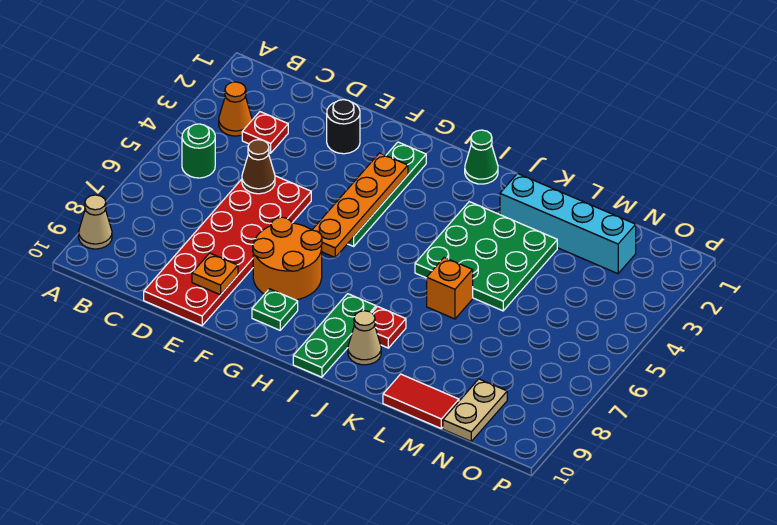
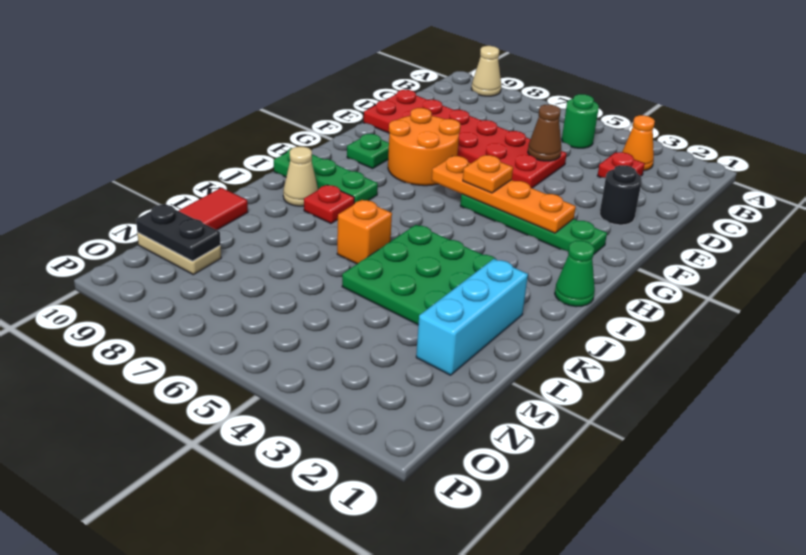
orange plate E9 level 2 -> orange plate G5 level 3
cyan brick K2:N2 level 1 -> cyan brick K2:M2 level 1
none -> black plate N9:N10 level 2

